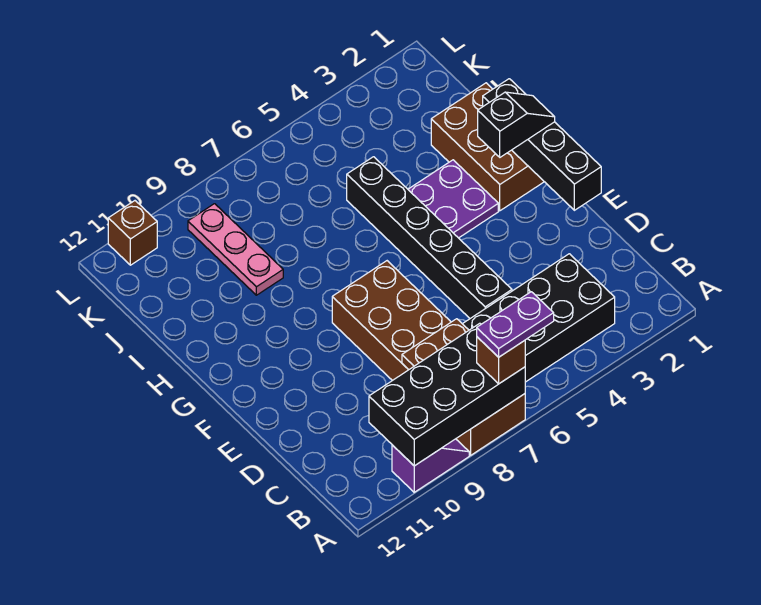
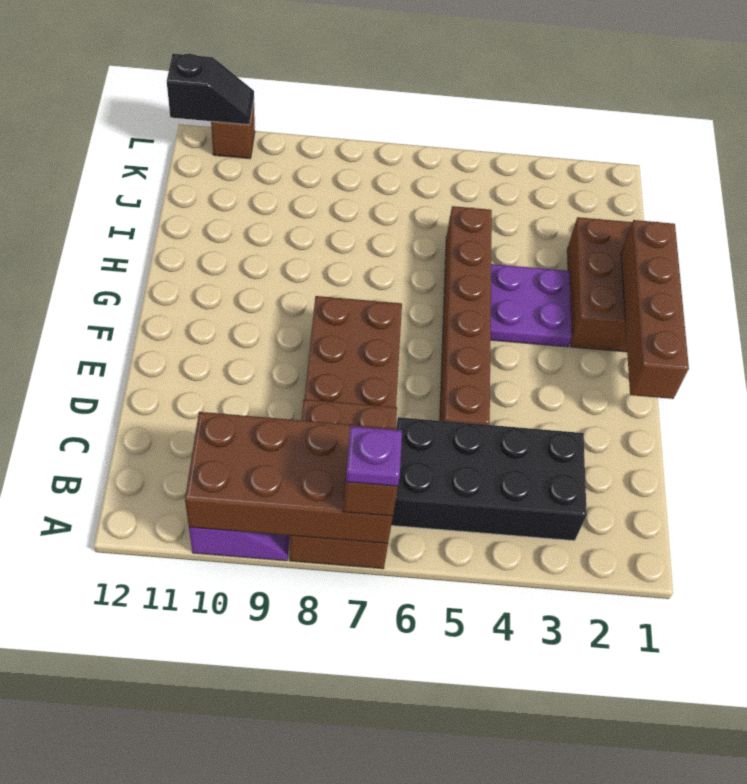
purple plate A6:A7 level 4 -> purple plate A7 level 4
black brick A7:B10 level 2 -> brown brick A7:B10 level 2
black brick D5:I5 level 1 -> brown brick D5:I5 level 1
black brick E1:H1 level 2 -> brown brick E1:H1 level 2
black slope G1:G2 level 3 top 2 -> black slope L11:L12 level 2 top 12
pink plate I9:K9 level 1 -> none

